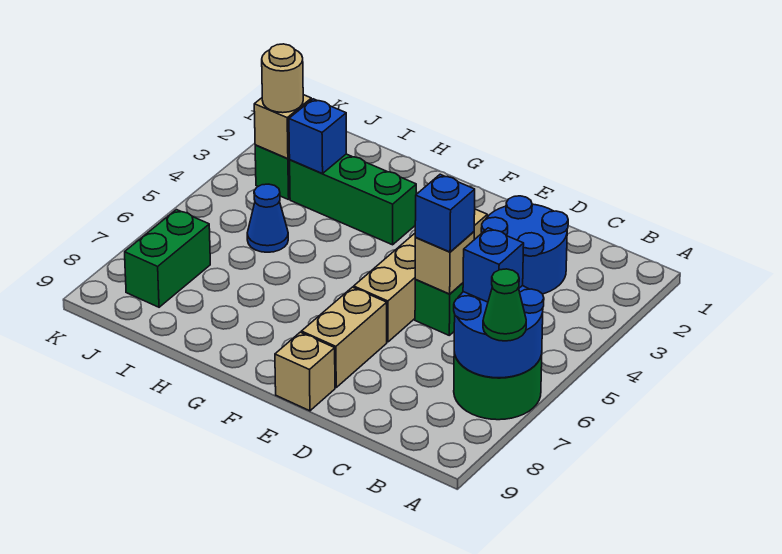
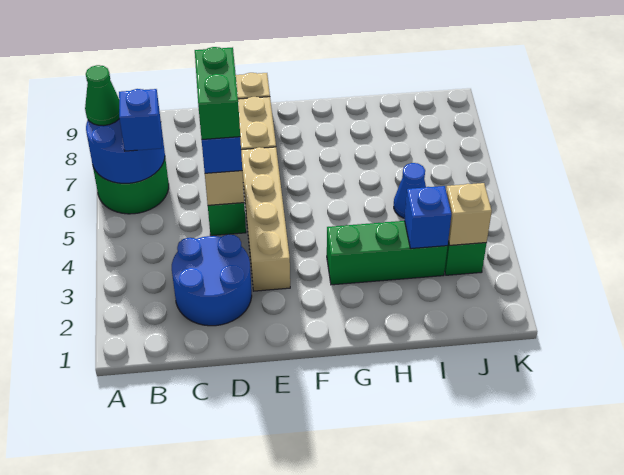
tan round brick J3 level 3 -> none
green brick J7:J8 level 1 -> green brick D5:D6 level 4

